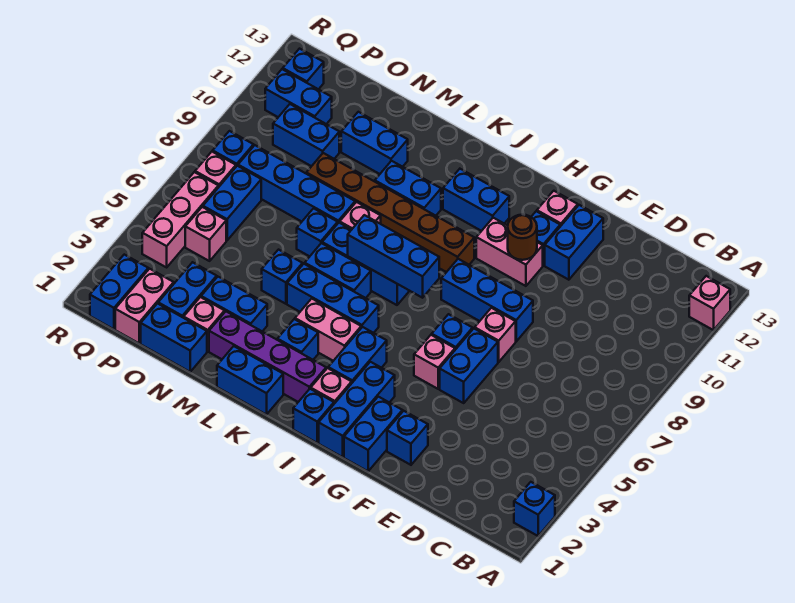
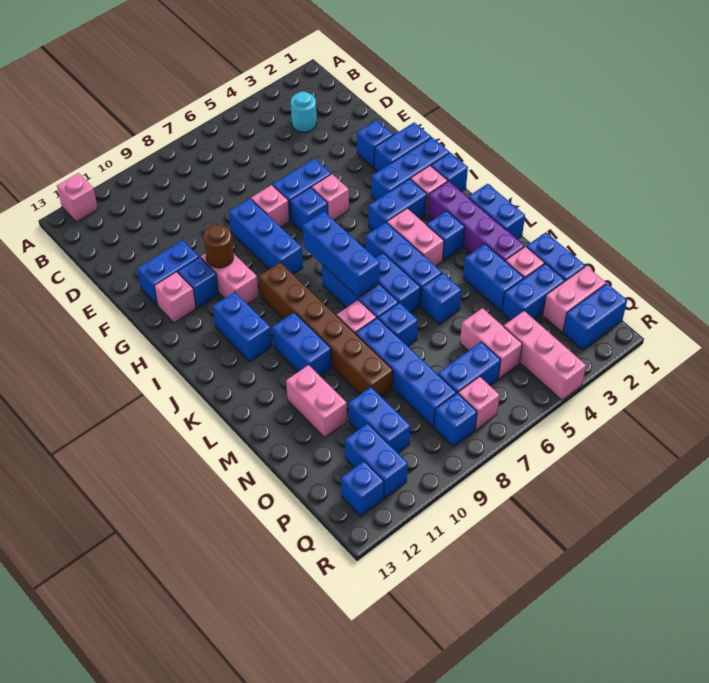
blue brick A2 level 1 -> none
none -> cyan round brick C3 level 1
blue brick M11:N11 level 1 -> pink brick M11:N11 level 1
pink brick P5 level 1 -> pink brick O5:P5 level 1
pink brick Q4:Q6 level 1 -> pink brick P4:R4 level 1

